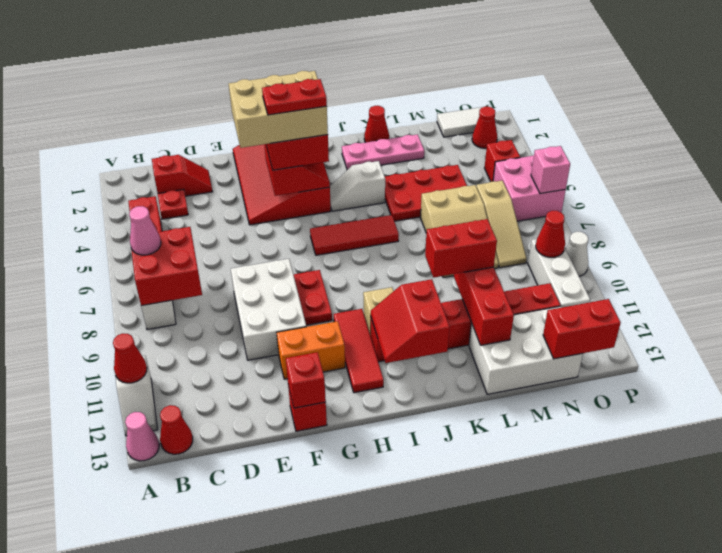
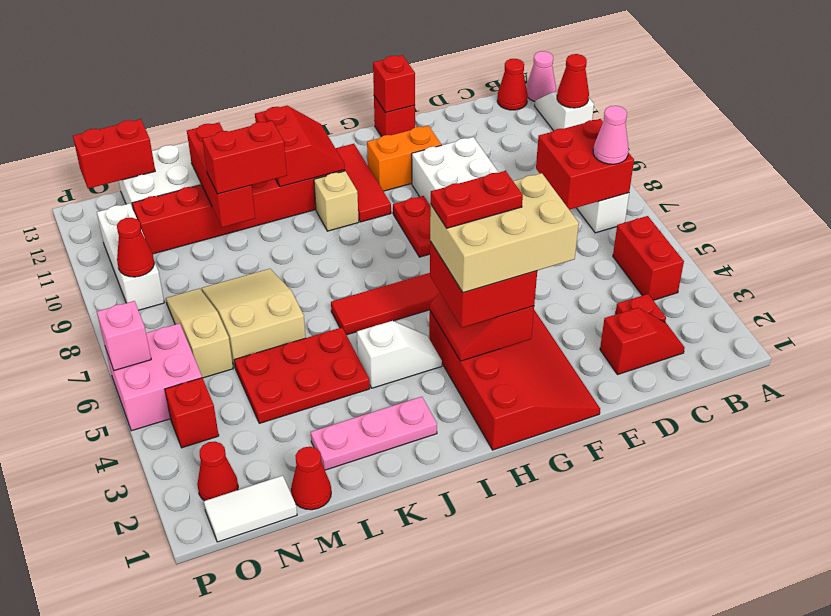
red slope C2:D2 level 1 top C -> red slope C2:D2 level 1 top D
red cone K1 level 1 -> red cone M1 level 1
white cone P9 level 1 -> none

